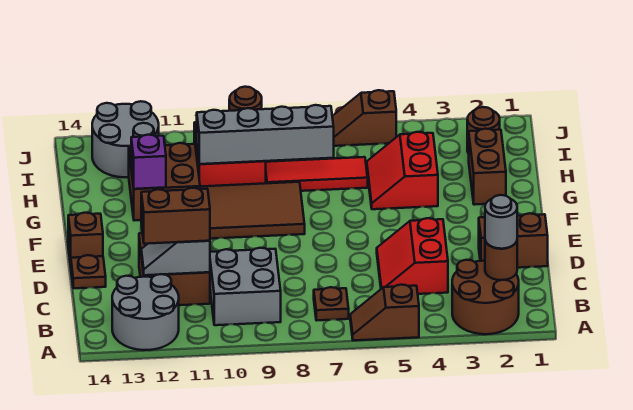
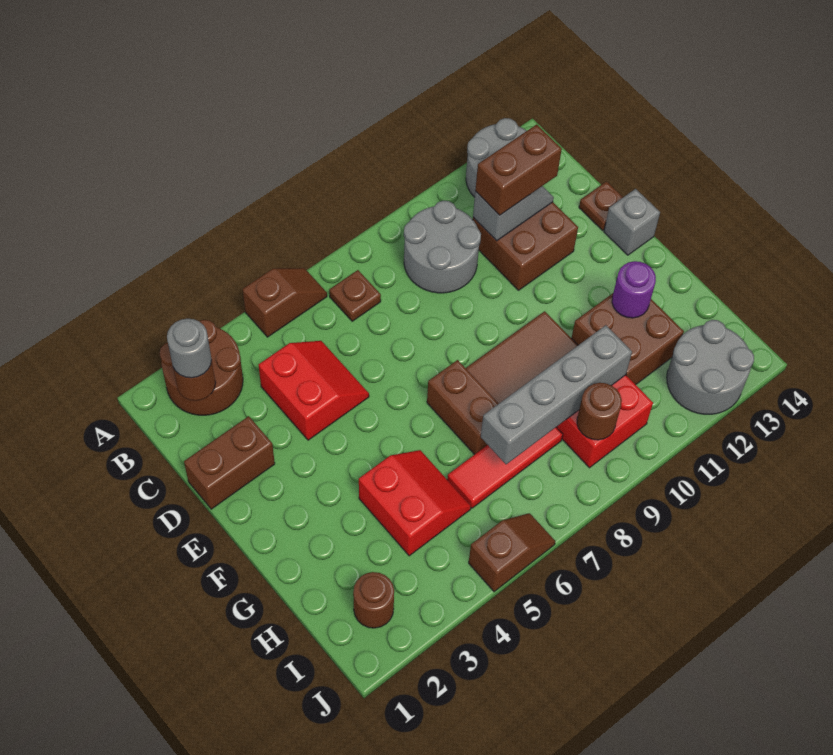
grey brick B9:C10 level 1 -> grey round brick B9:C10 level 1
brown brick E14 level 1 -> grey brick E14 level 1
brown brick G2:H2 level 1 -> brown brick F7:G7 level 1
purple brick G12 level 2 -> purple round brick G12 level 2

